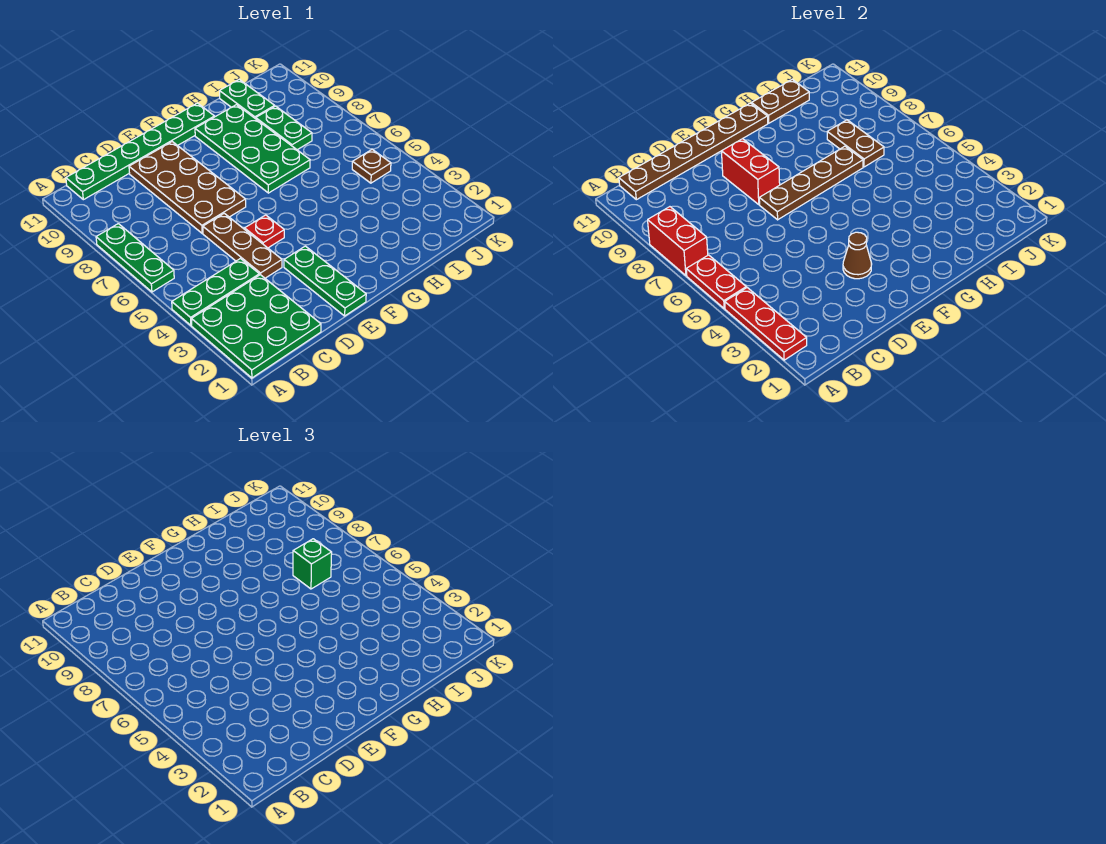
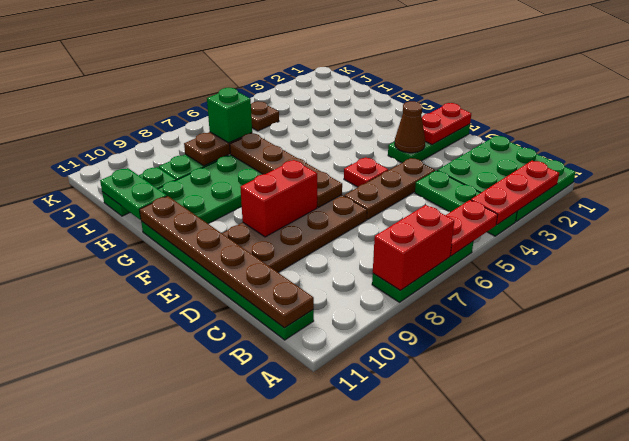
none -> red plate E1:E2 level 2
brown plate H11:I11 level 2 -> green plate H11:I11 level 2

